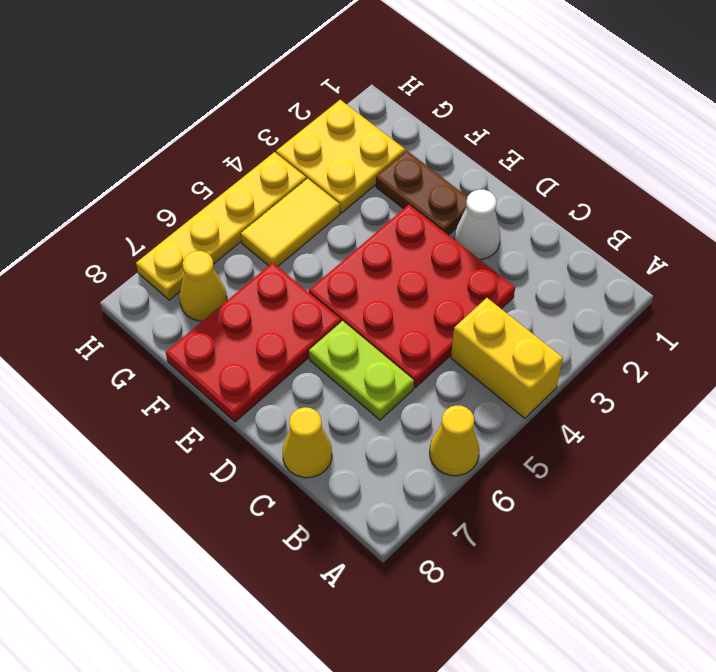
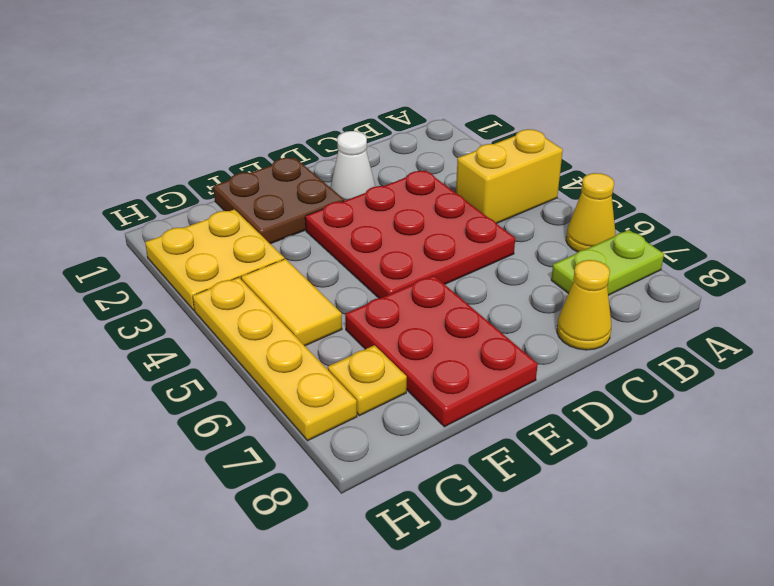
lime plate C6:D6 level 1 -> lime plate A7:B7 level 1
brown plate E2:F2 level 1 -> brown plate E1:F2 level 1
yellow cone G7 level 1 -> yellow plate G7 level 1

